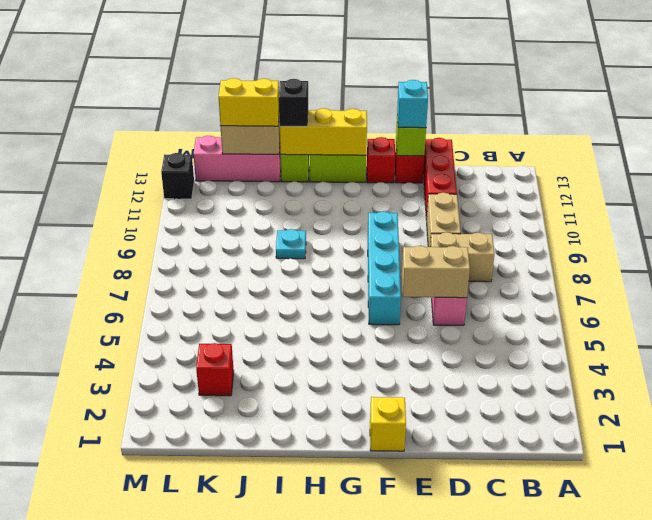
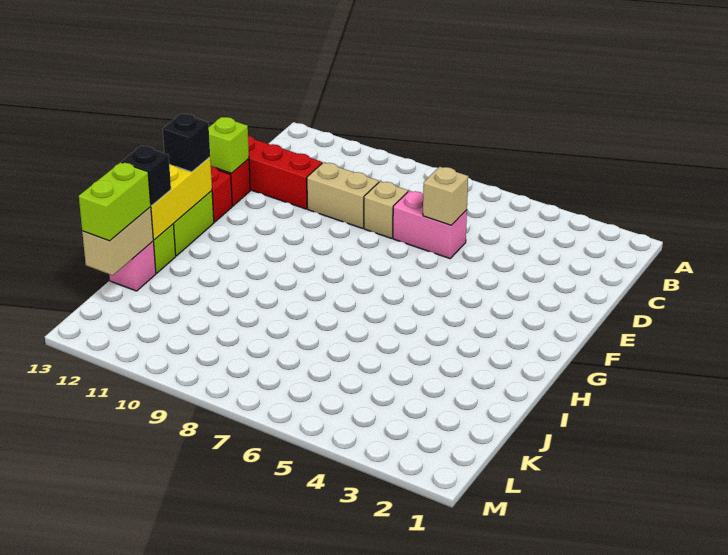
tan brick C8:D8 level 1 -> tan brick D8 level 1
tan brick D6:E6 level 2 -> tan brick D6 level 2
cyan brick E13 level 3 -> none
yellow brick F1 level 1 -> none
cyan brick F6:F9 level 1 -> none
cyan plate I9 level 1 -> none
pink brick J13:L13 level 1 -> pink brick J13 level 1
yellow brick J13:K13 level 3 -> lime brick J13:K13 level 3
red brick K3 level 1 -> none
black brick M12 level 1 -> black brick G13 level 3

